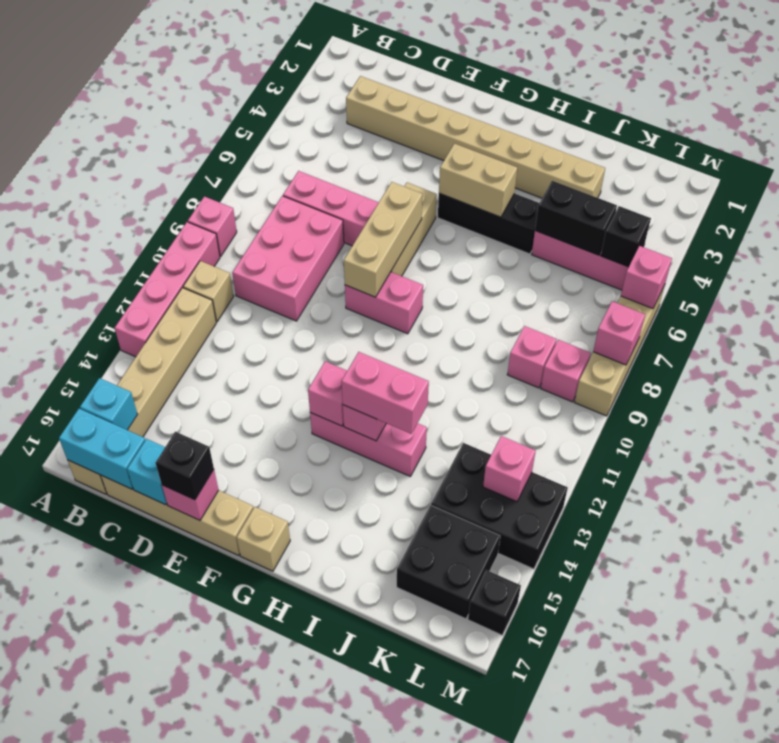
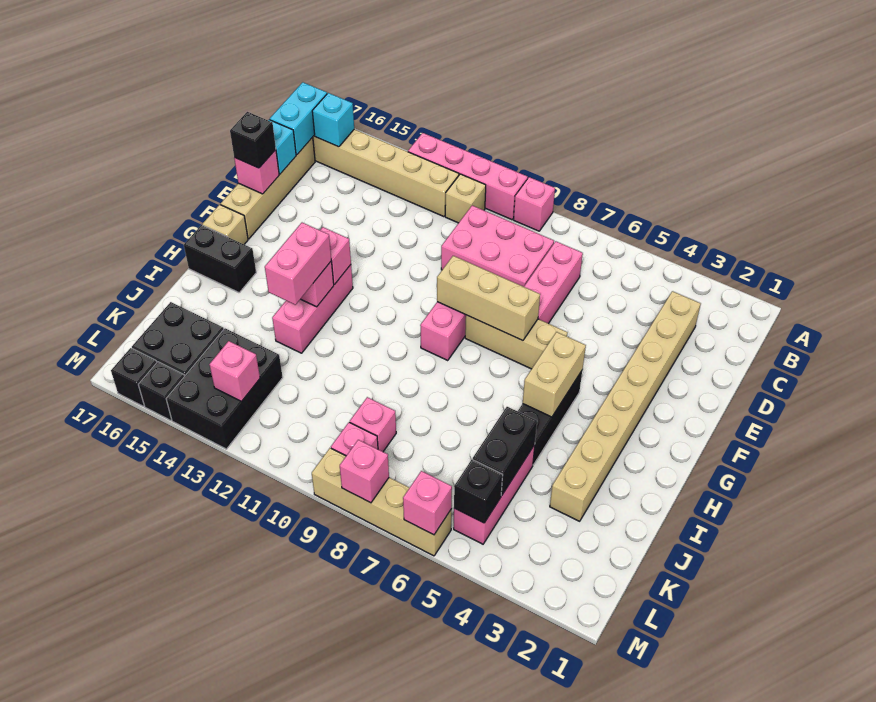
none -> black brick H16:H17 level 1
none -> black brick M15 level 1

